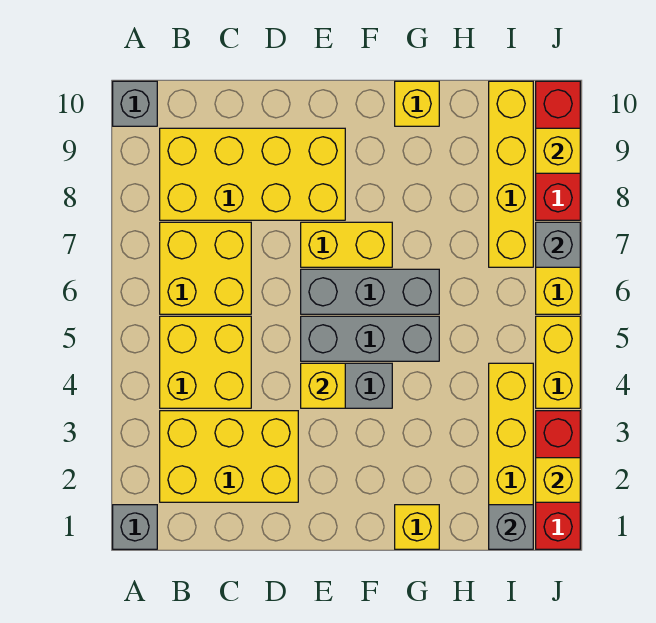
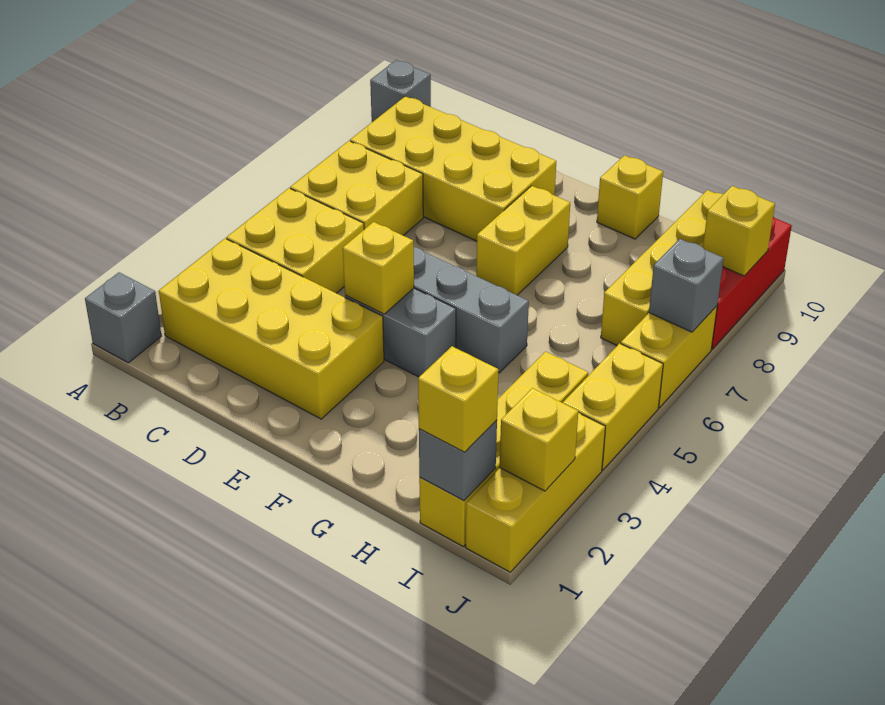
yellow brick B2:D3 level 1 -> yellow brick B2:E3 level 1
grey brick E6:G6 level 1 -> none
yellow brick E7:F7 level 1 -> yellow brick F7:F8 level 1
yellow brick G1 level 1 -> yellow brick I1 level 3
red brick J1:J3 level 1 -> yellow brick J1:J3 level 1

